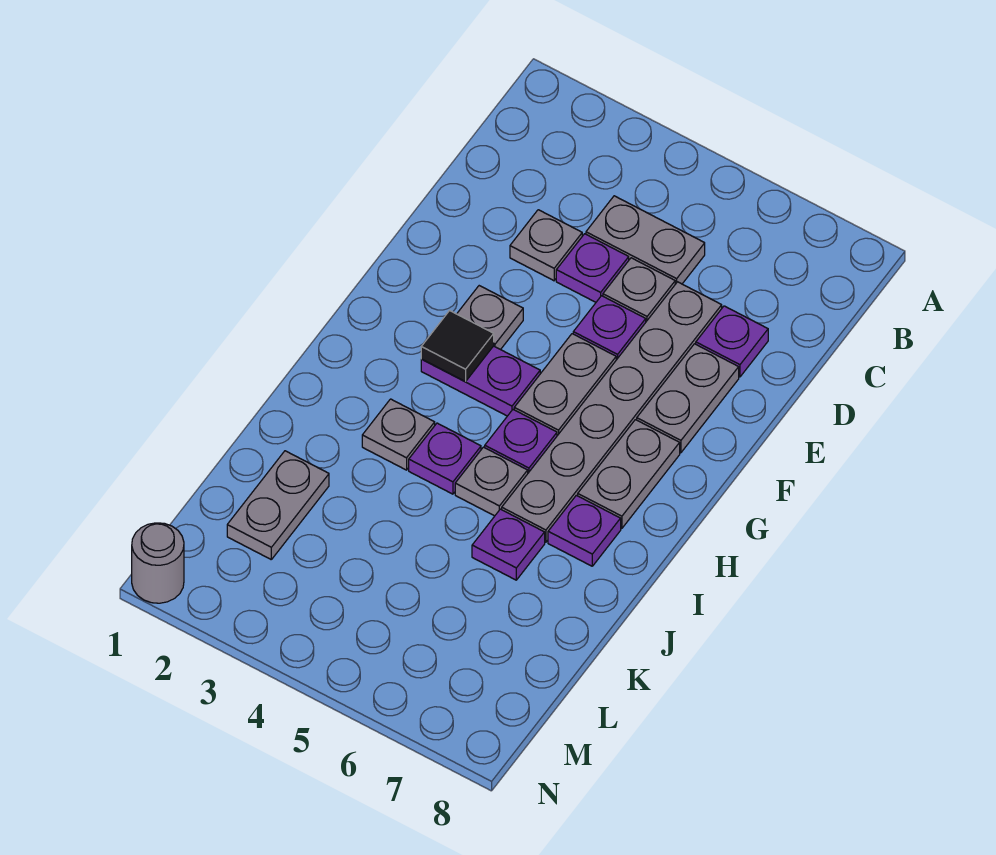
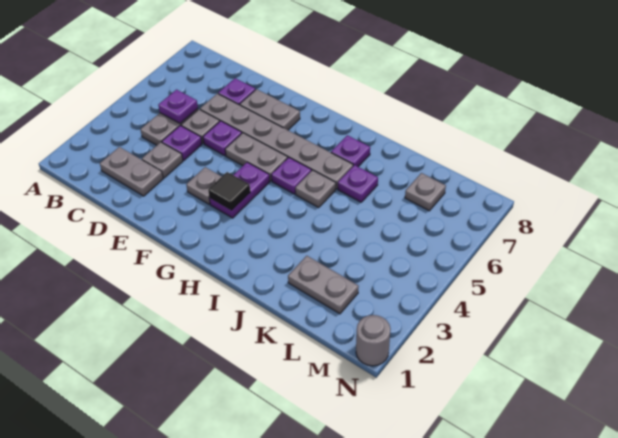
grey plate G7:H7 level 1 -> grey plate C2:D2 level 1
grey plate I3 level 1 -> grey plate L7 level 1
purple plate I4 level 1 -> purple plate C5 level 2

